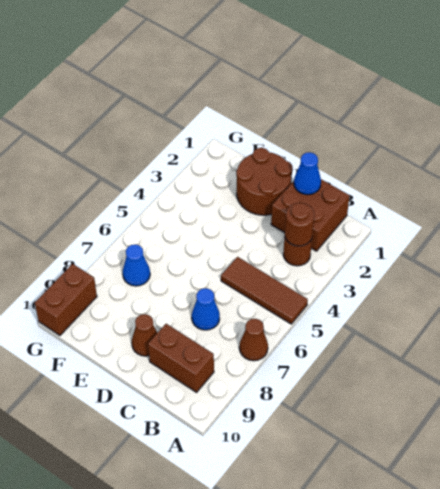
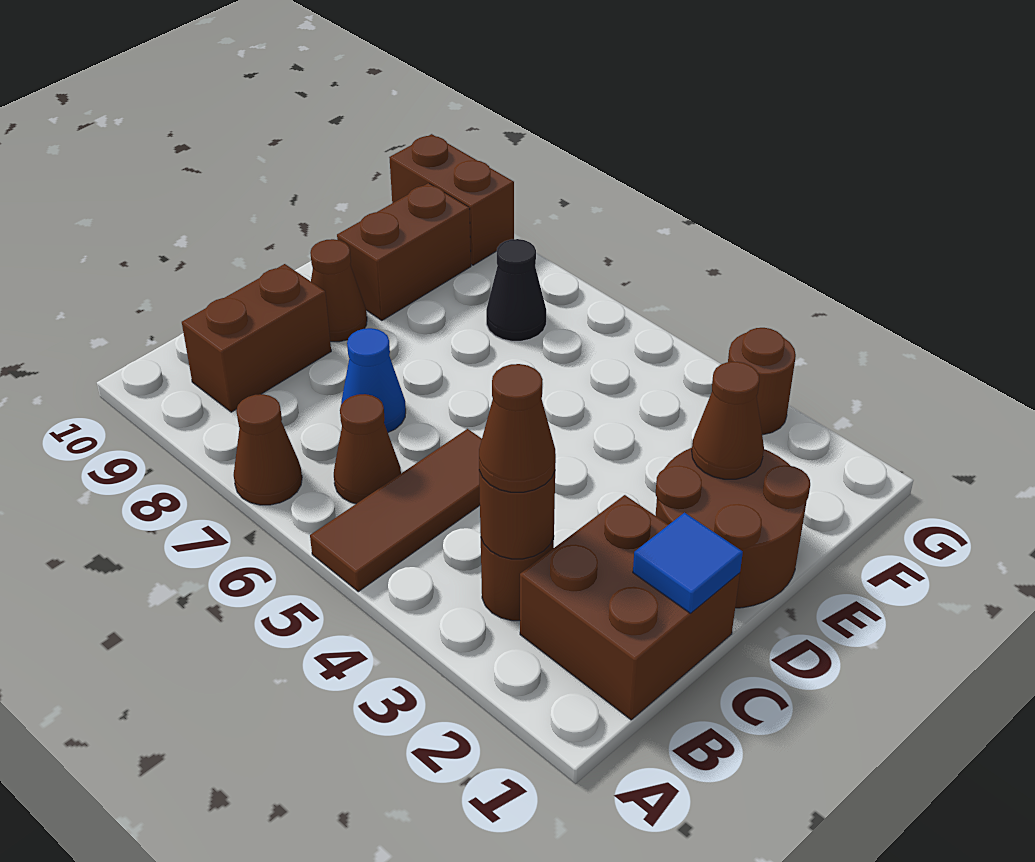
none -> brown cone B3 level 3
none -> brown cone B6 level 1
blue cone C1 level 2 -> blue tile C1 level 2
none -> brown cone E2 level 2
none -> brown brick E9:F9 level 1
blue cone F7 level 1 -> black cone F7 level 1
none -> brown round brick G3 level 1

